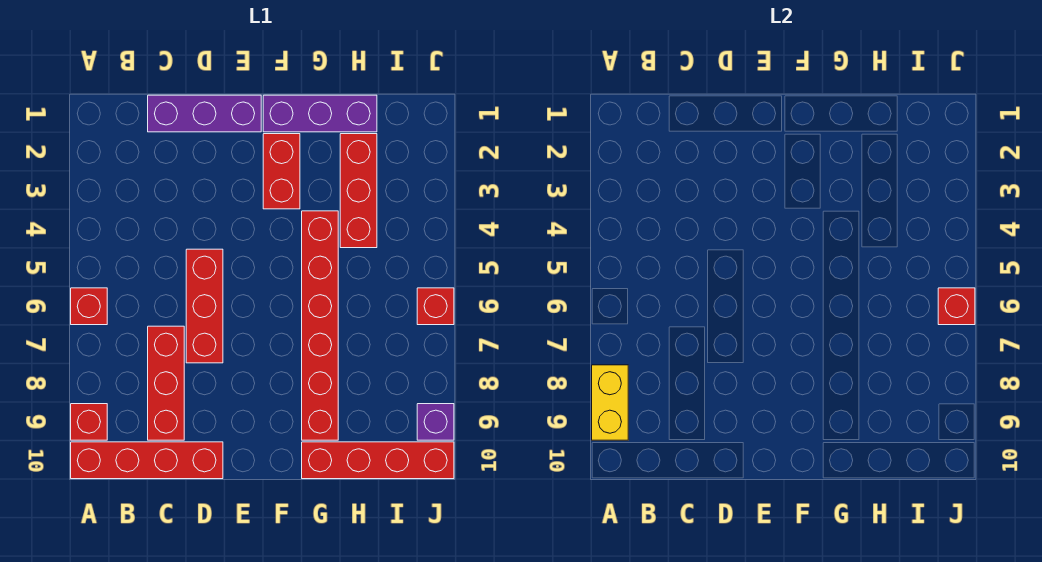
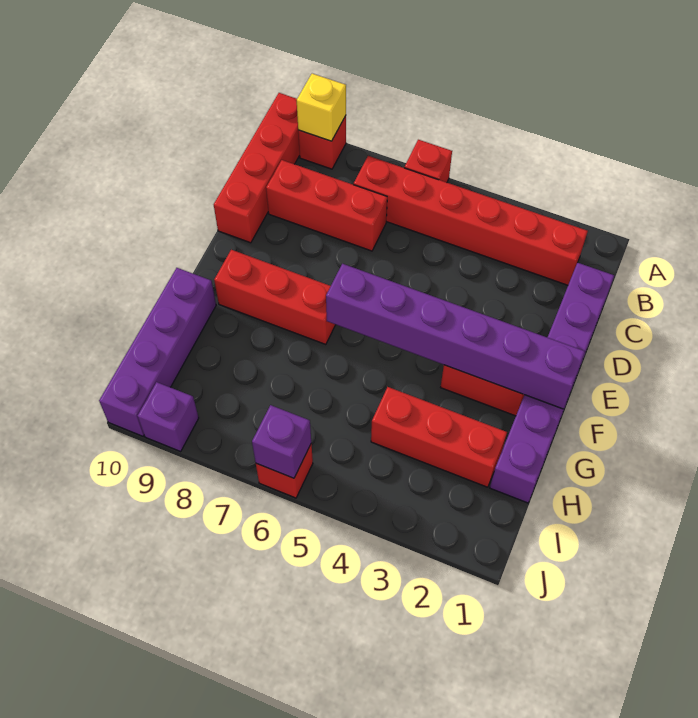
yellow brick A8:A9 level 2 -> yellow brick A9 level 2
red brick D5:D7 level 1 -> red brick F7:F9 level 1
none -> purple brick F1:F6 level 2
red brick G4:G9 level 1 -> red brick B2:B7 level 1
red brick G10:J10 level 1 -> purple brick G10:J10 level 1
red brick J6 level 2 -> purple brick J6 level 2

